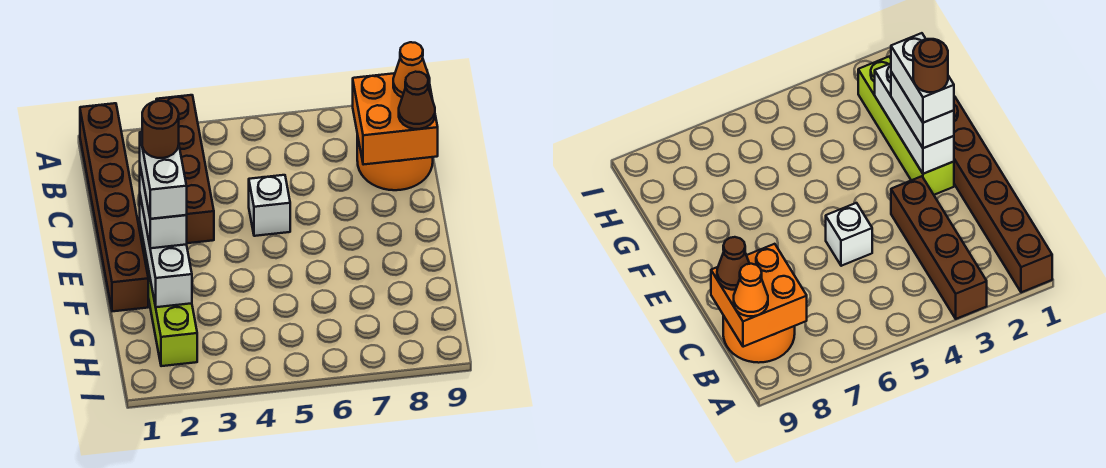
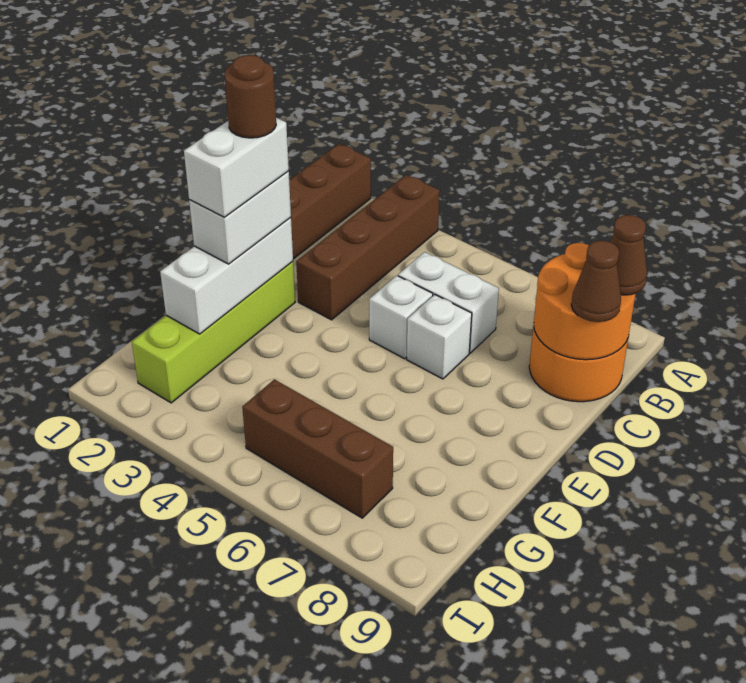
orange brick B8:C9 level 2 -> orange round brick B8:C9 level 2
orange cone B9 level 3 -> brown cone B9 level 3
none -> white brick C5:C6 level 1
none -> white brick D6 level 1
none -> brown brick H5:H7 level 1

